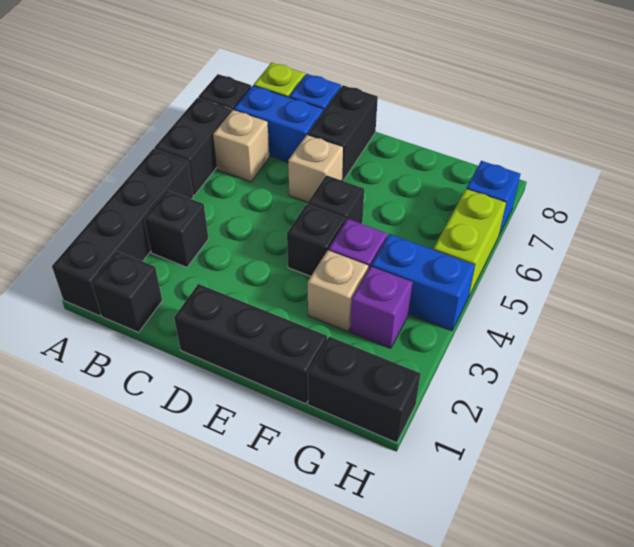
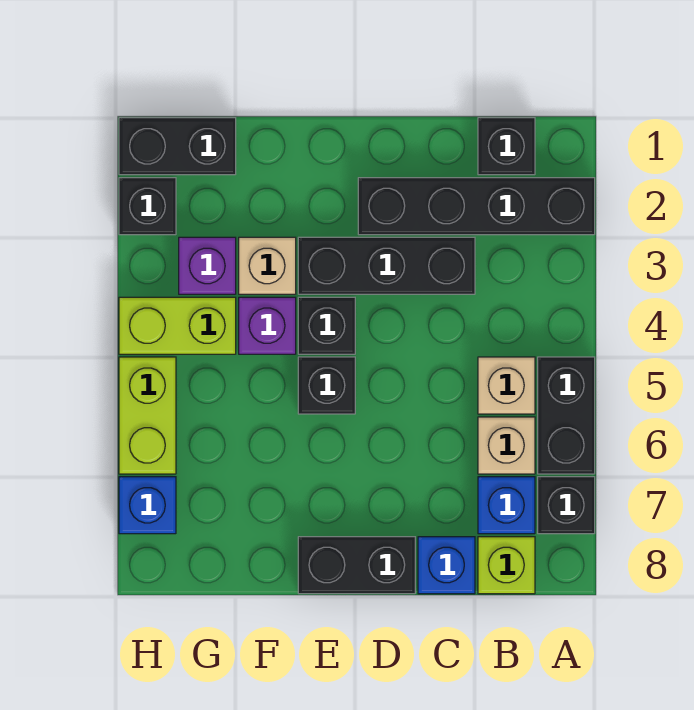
black brick A1:A4 level 1 -> black brick A2:D2 level 1
black brick B3 level 1 -> black brick H2 level 1
blue brick B7:C7 level 1 -> blue brick B7 level 1
black brick D1:F1 level 1 -> black brick C3:E3 level 1
tan brick D6 level 1 -> tan brick B5 level 1
black brick D7:D8 level 1 -> black brick D8:E8 level 1
blue brick G4:H4 level 1 -> lime brick G4:H4 level 1

